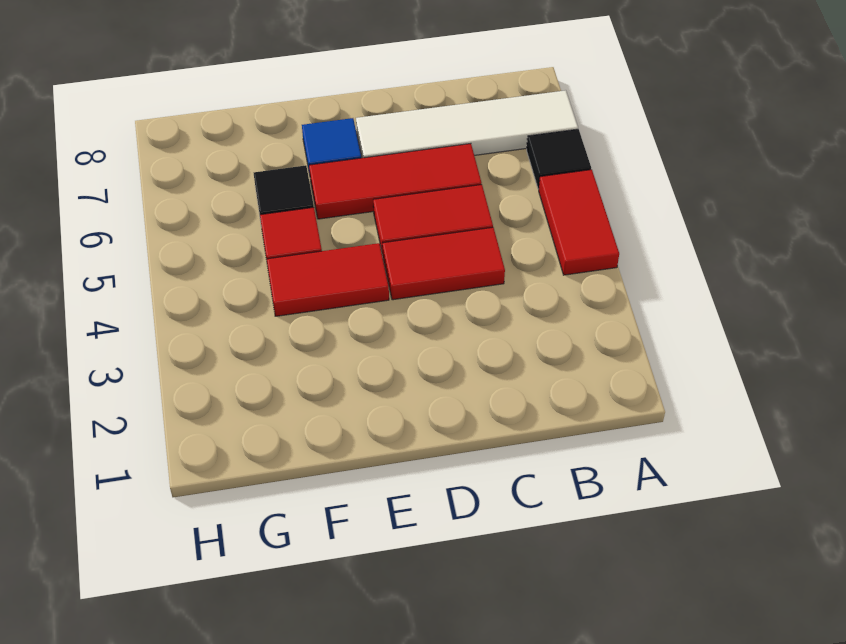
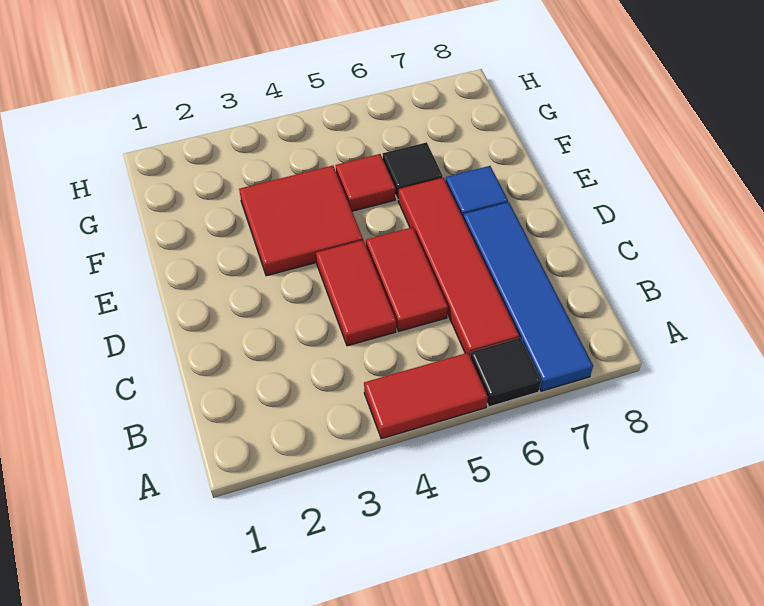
white tile A7:D7 level 1 -> blue tile A7:D7 level 1
red tile C6:E6 level 1 -> red tile B6:E6 level 1
red tile E4:F4 level 1 -> red tile E3:F4 level 1

